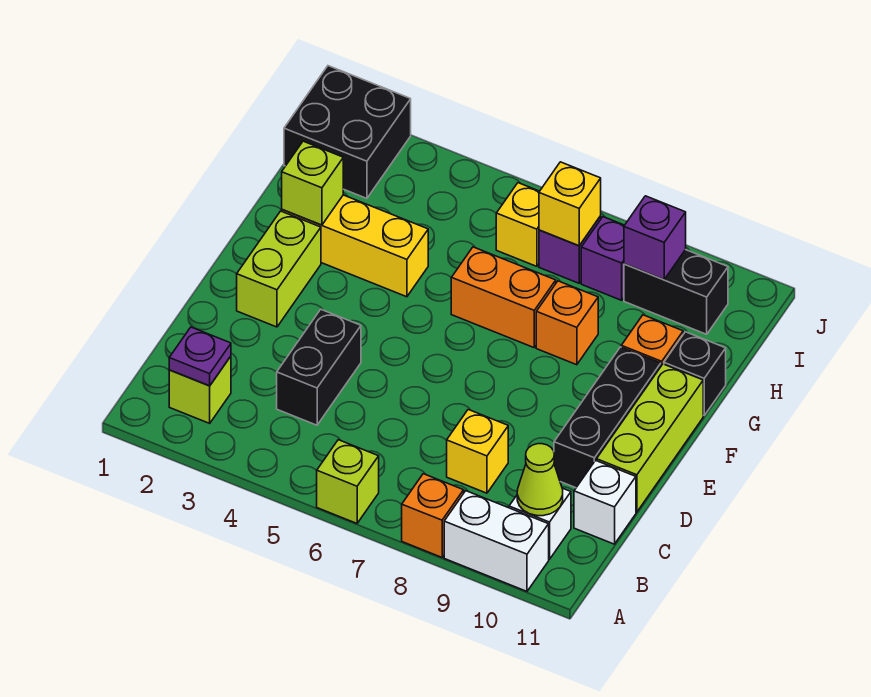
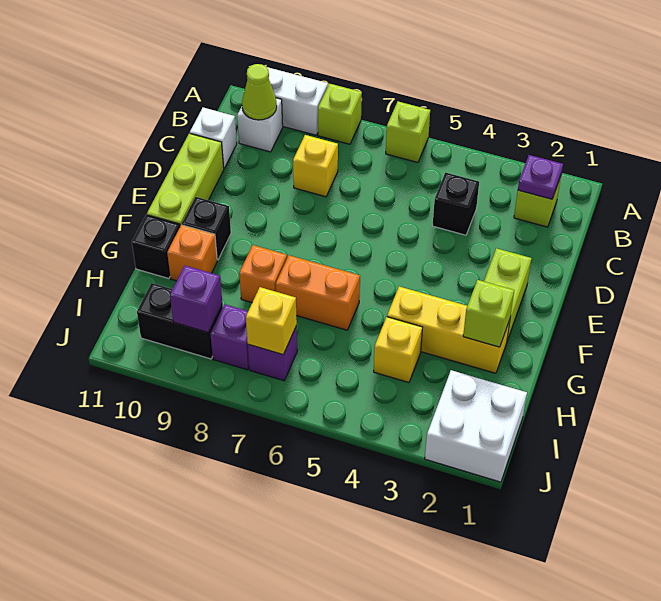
orange brick A8 level 1 -> lime brick A8 level 1
black brick C4:D4 level 1 -> black brick C4 level 1
black brick D10:F10 level 1 -> black brick F10 level 1
black brick I1:J2 level 1 -> white brick I1:J2 level 1
yellow brick I6 level 1 -> yellow brick H4 level 1

